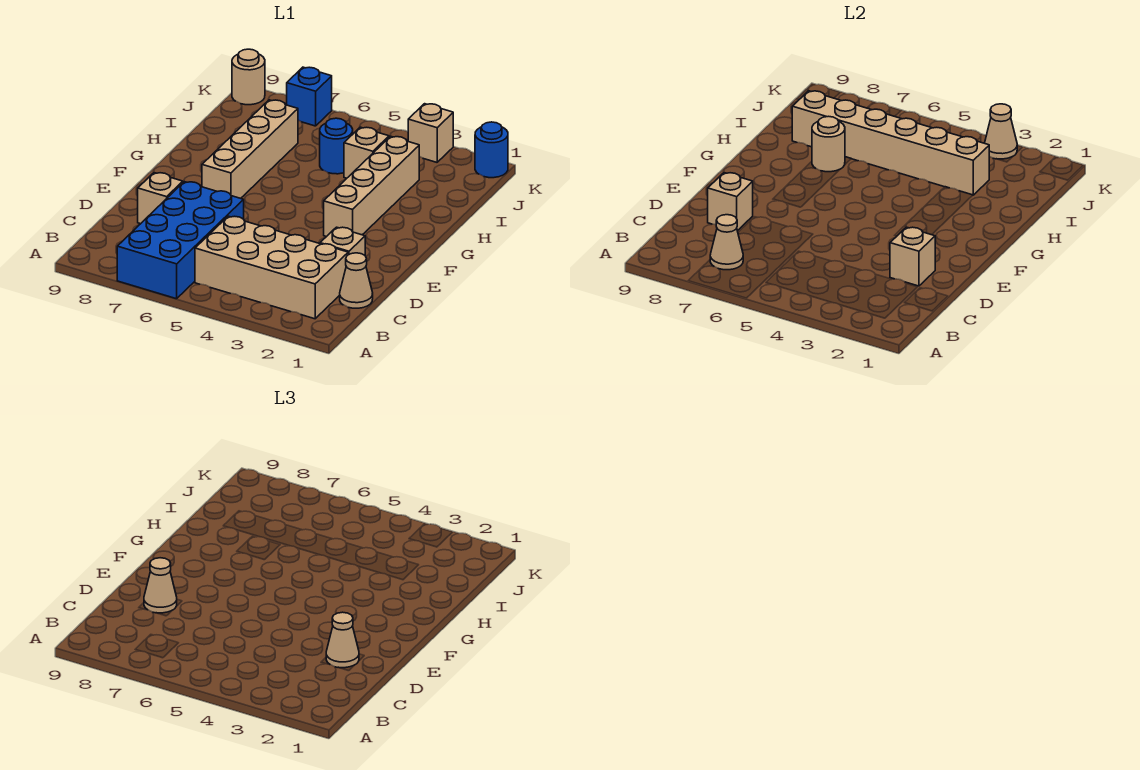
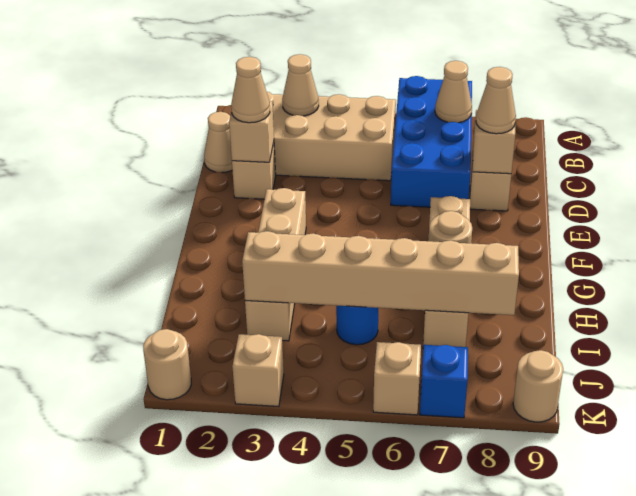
tan brick I4 level 1 -> tan brick K6 level 1
blue round brick K1 level 1 -> tan round brick K1 level 1
tan cone K3 level 2 -> tan cone B3 level 2

